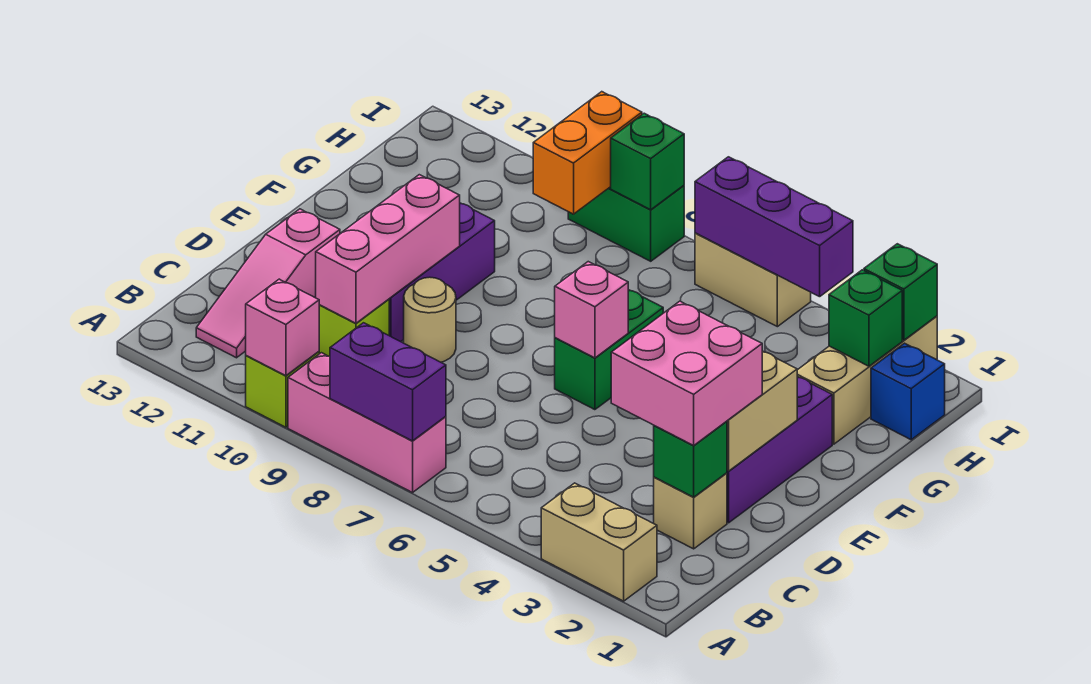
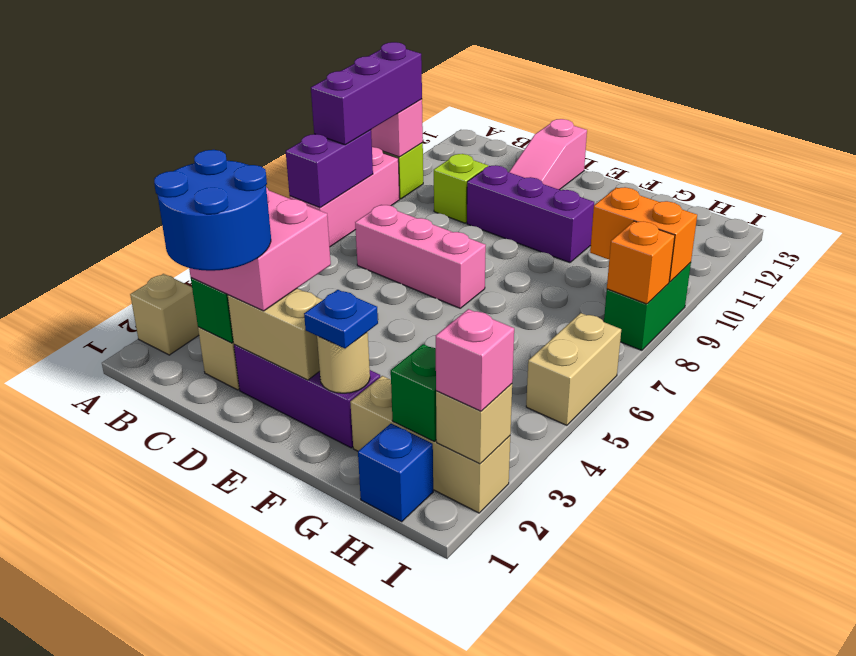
tan brick A2:A3 level 1 -> tan brick A2 level 1
pink slope B12:D12 level 1 top D -> pink slope D11:D13 level 1 top 13
none -> blue round brick C1:D2 level 4
pink brick C10:E10 level 2 -> pink brick C7:E7 level 1
tan round brick D9 level 1 -> tan round brick F2 level 2
green brick E6:F6 level 1 -> none
pink brick E6 level 2 -> pink brick I2 level 3
none -> blue plate F2 level 3
green brick I2 level 2 -> tan brick I2 level 2
purple brick I4:I6 level 2 -> purple brick A8:A10 level 3
green brick I8 level 2 -> orange brick I8 level 2

